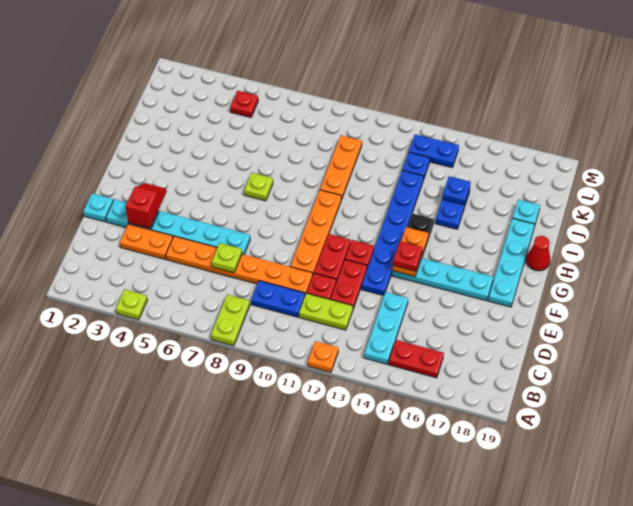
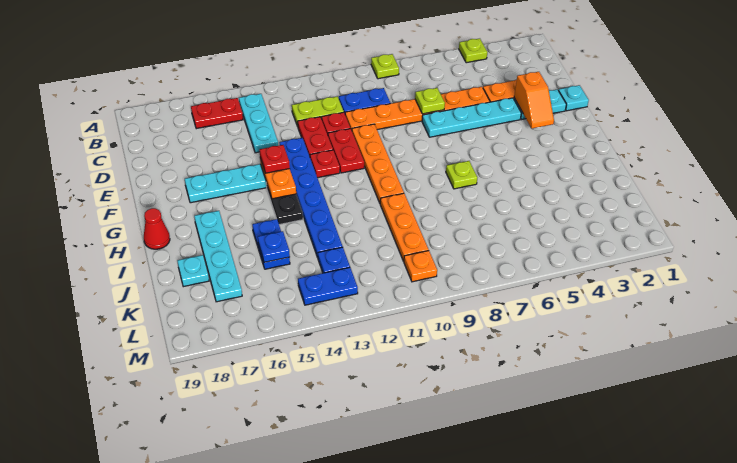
lime plate A8:B8 level 1 -> lime plate A8 level 1
orange plate A12 level 1 -> orange plate L10 level 1
red slope E3:F3 level 2 top E -> orange slope E3:F3 level 2 top E
cyan plate F18:I18 level 1 -> cyan plate H17:K17 level 1
red plate L5 level 1 -> none

